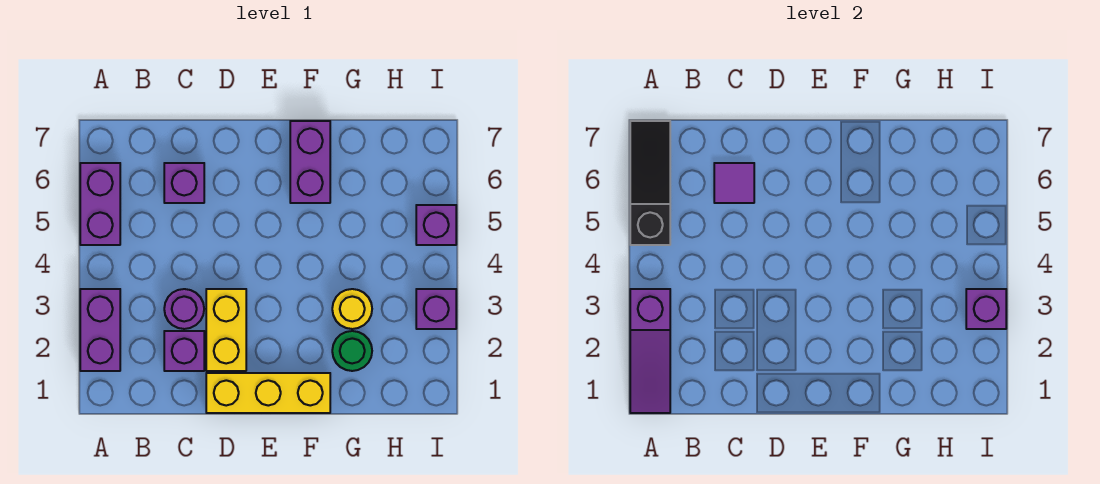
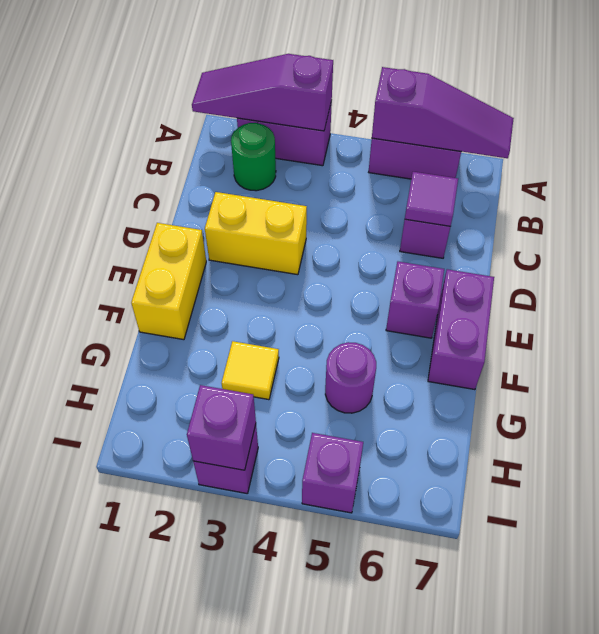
black slope A5:A7 level 2 top 5 -> purple slope A5:A7 level 2 top 5
purple brick C2 level 1 -> purple brick E6 level 1
purple round brick C3 level 1 -> purple round brick G5 level 1
yellow brick D1:F1 level 1 -> yellow brick E1:F1 level 1
purple brick F6:F7 level 1 -> purple brick E7:F7 level 1
green round brick G2 level 1 -> green round brick B2 level 1
yellow round brick G3 level 1 -> yellow tile G3 level 1

